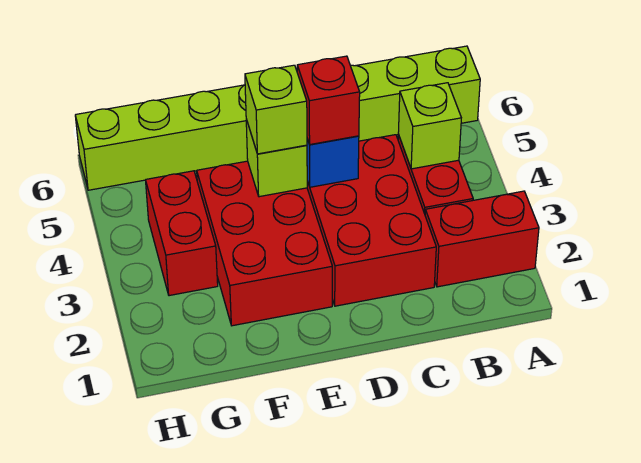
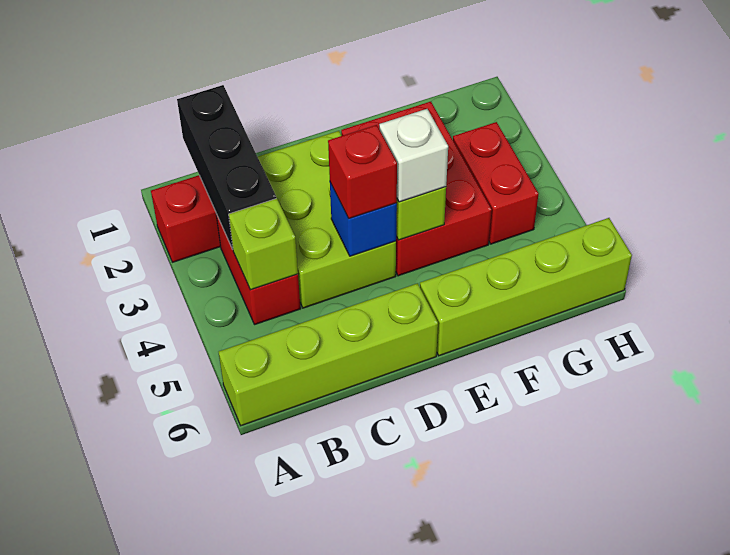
none -> black brick B1:B3 level 2
red brick C2:D4 level 1 -> lime brick C2:D4 level 1
lime brick E4 level 3 -> white brick E4 level 3

